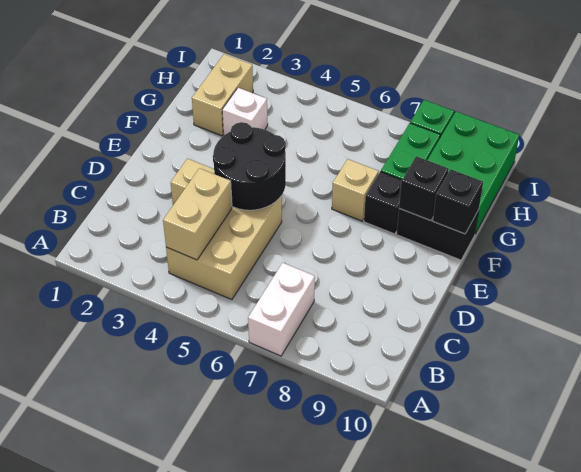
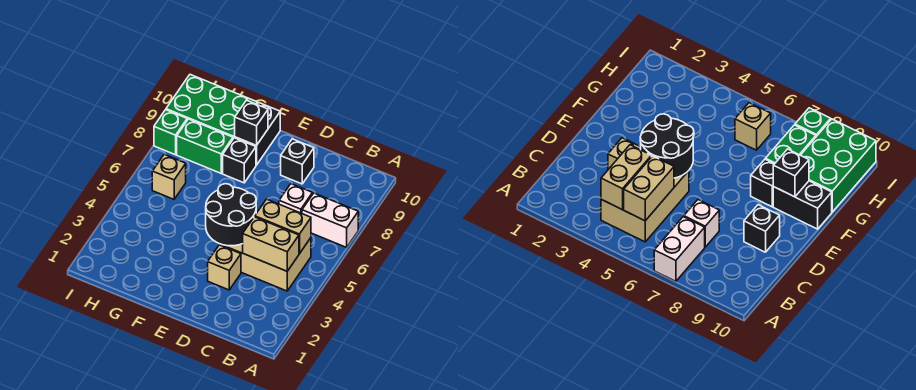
tan brick F7 level 1 -> tan brick H6 level 1
black brick F10 level 2 -> black brick D9 level 1
tan brick G2:H2 level 1 -> tan brick B5:C5 level 2
white brick G3 level 1 -> white brick C7 level 1

